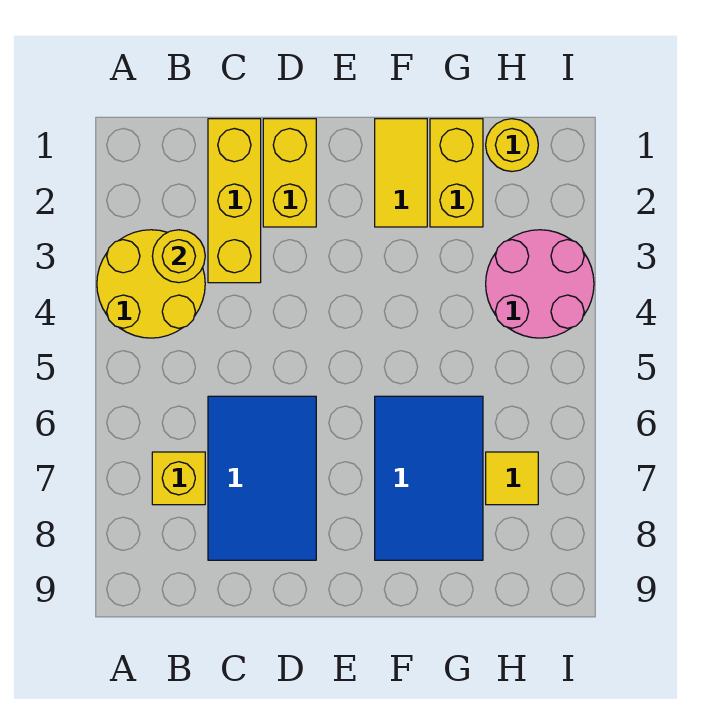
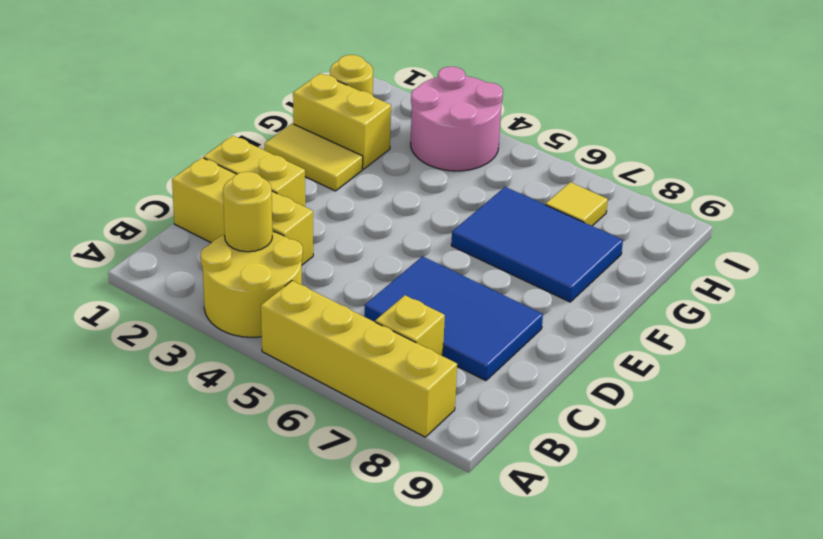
none -> yellow brick A5:A8 level 1

